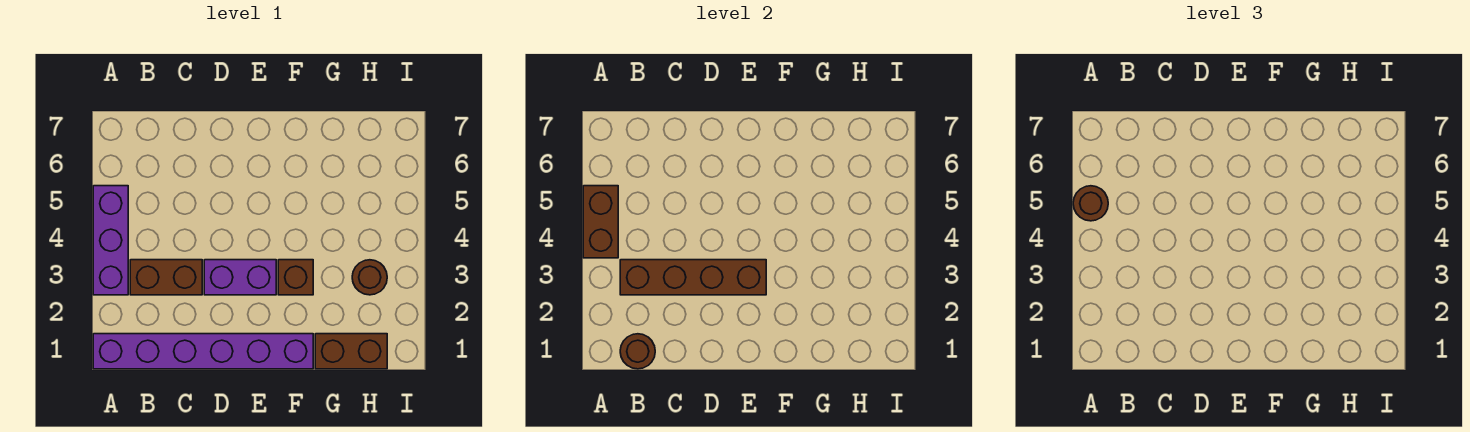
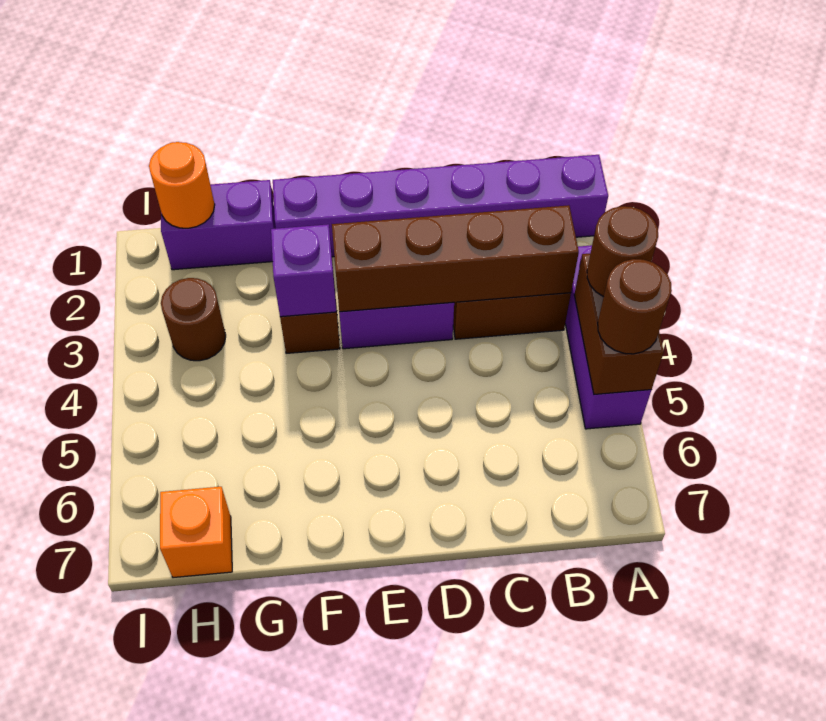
brown round brick B1 level 2 -> brown round brick A4 level 3
none -> purple brick F3 level 2
brown brick G1:H1 level 1 -> purple brick G1:H1 level 1
none -> orange round brick H1 level 2
none -> orange brick H7 level 1

